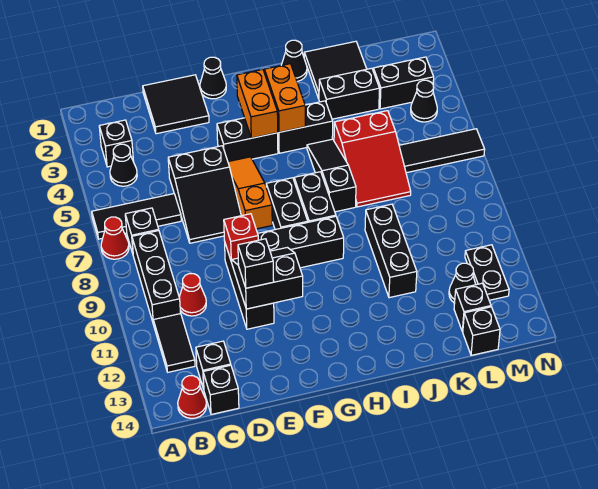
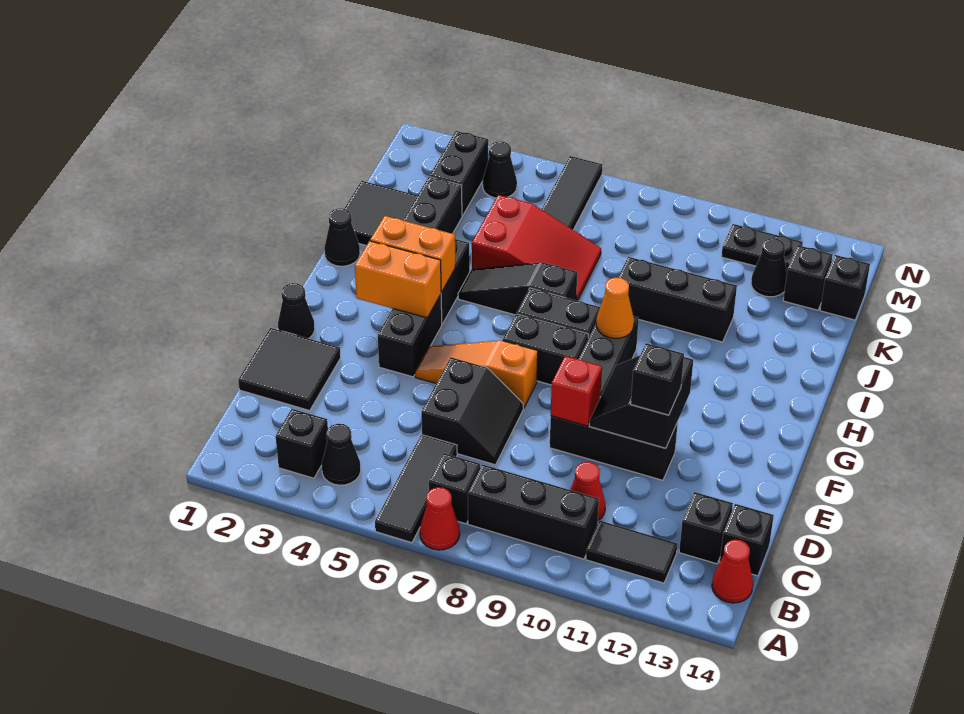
black slope D5:E7 level 1 top 5 -> black slope D6:E7 level 1 top 6
none -> orange cone H9 level 2

